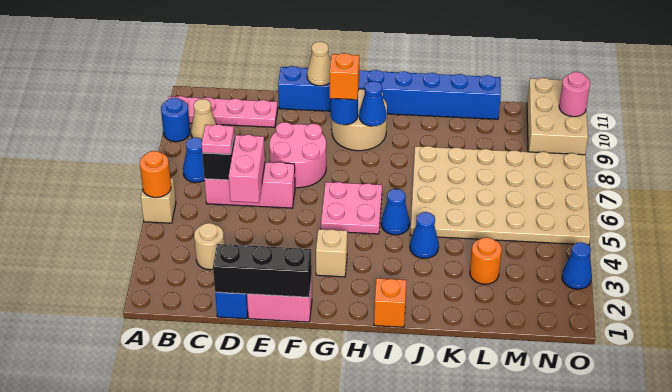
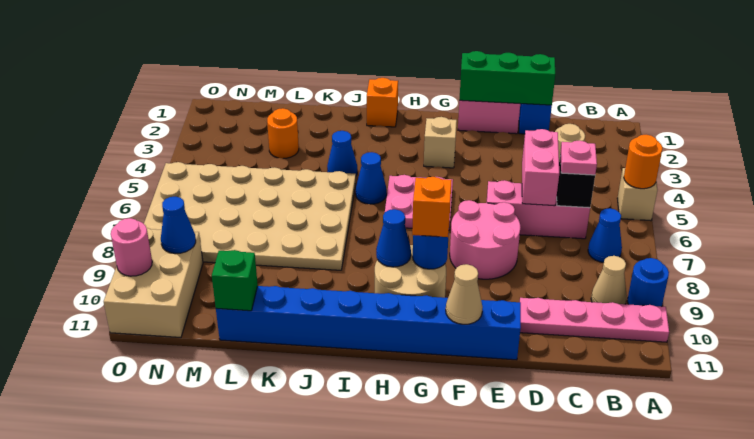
black brick D1:F1 level 2 -> green brick D1:F1 level 2
none -> green brick L11 level 2
blue cone O3 level 1 -> blue cone N9 level 2

